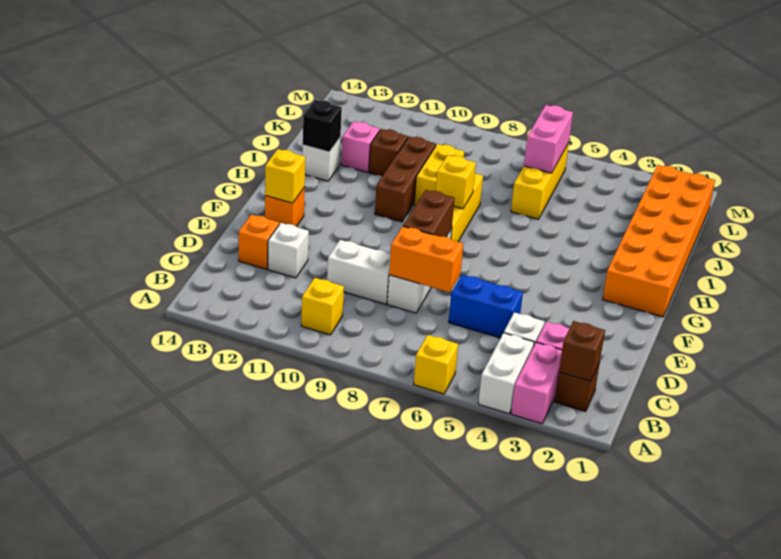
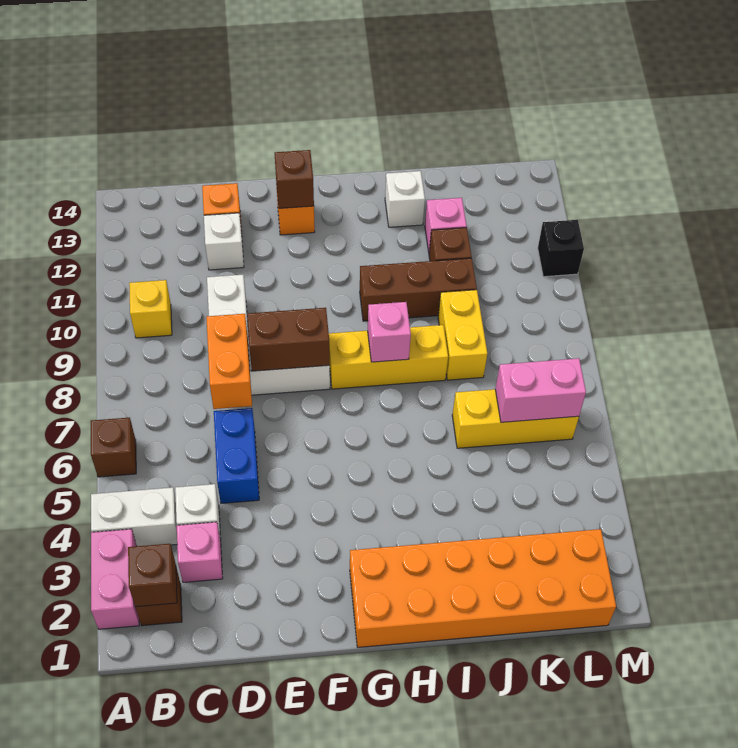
pink brick A3:B3 level 1 -> pink brick A2:A3 level 1
yellow brick A6 level 1 -> brown brick A6 level 1
yellow brick F13 level 2 -> brown brick F13 level 2
yellow brick H8 level 2 -> pink brick H8 level 2
yellow brick I9:J9 level 1 -> yellow brick J8:J9 level 1
black brick I13 level 2 -> black brick M11 level 1

